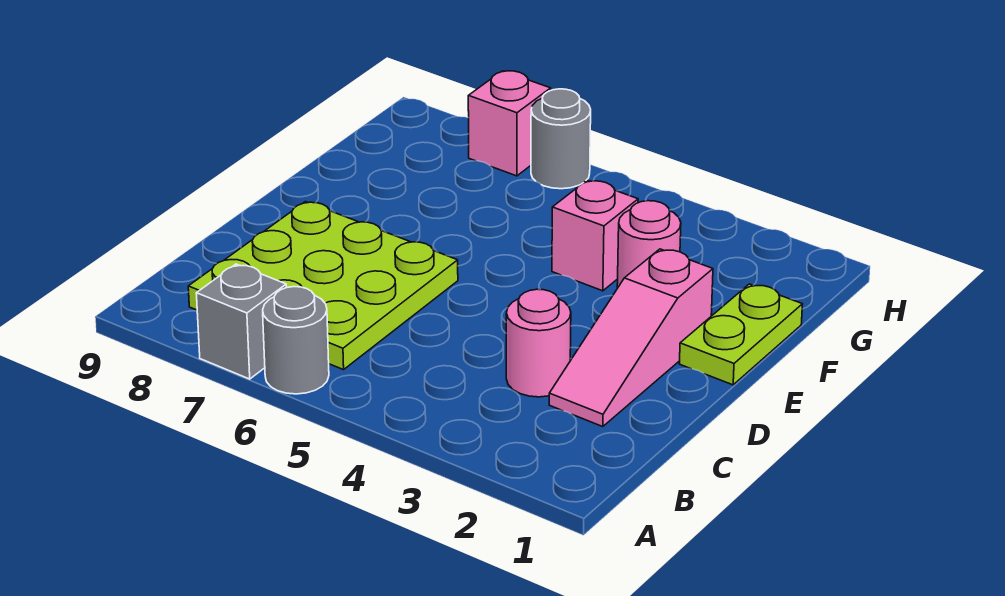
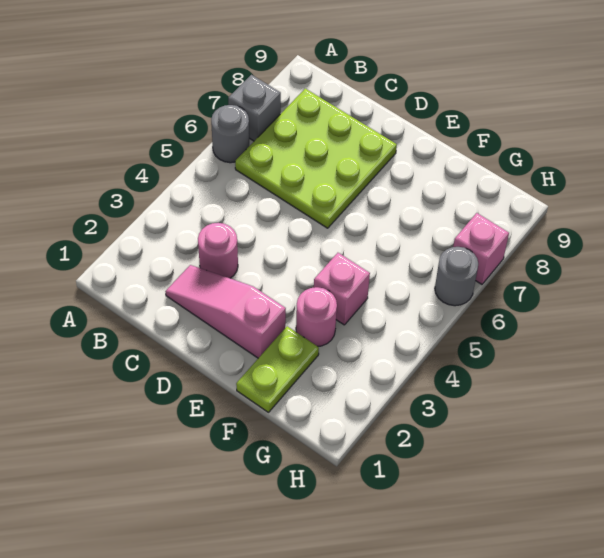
lime plate E1:F1 level 1 -> lime plate F1:F2 level 1

